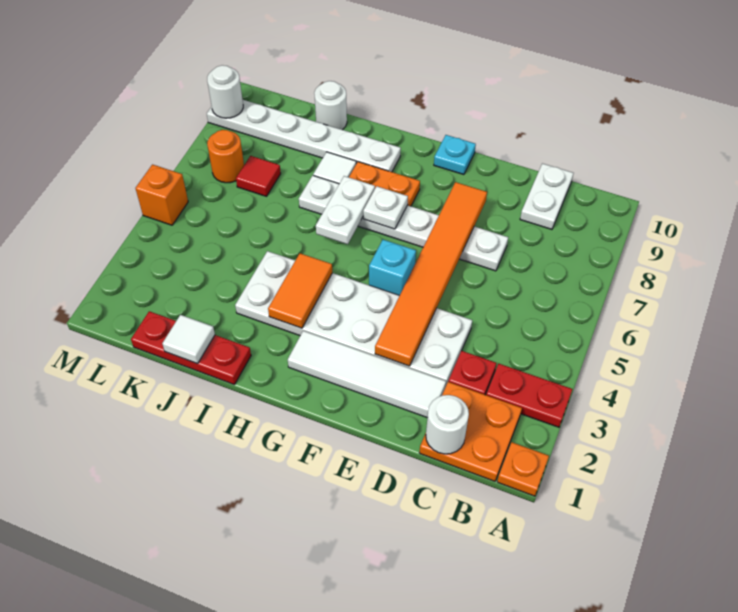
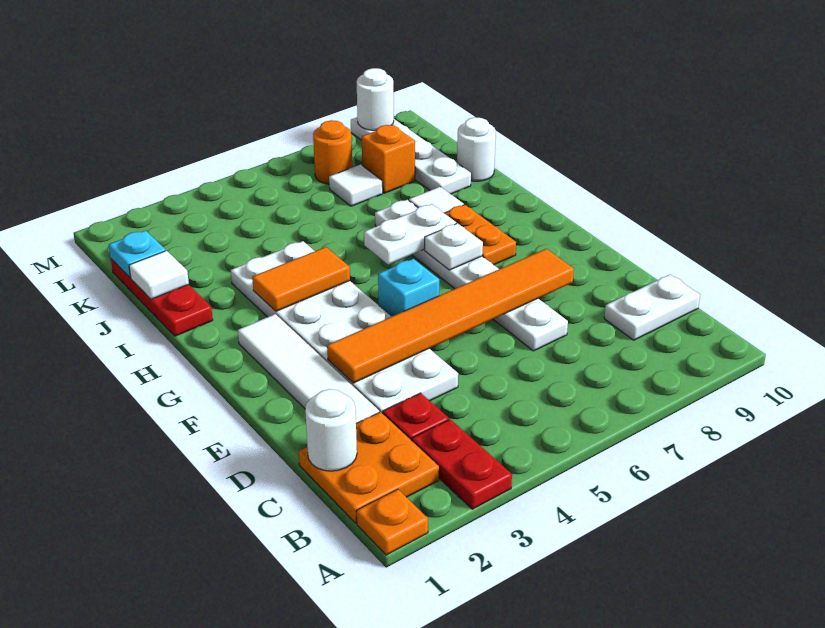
cyan plate F10 level 1 -> cyan plate K1 level 2
white plate H9:M9 level 1 -> white plate J9:M9 level 1
red tile K7 level 1 -> white tile K7 level 1
orange brick M5 level 1 -> orange brick K8 level 1

